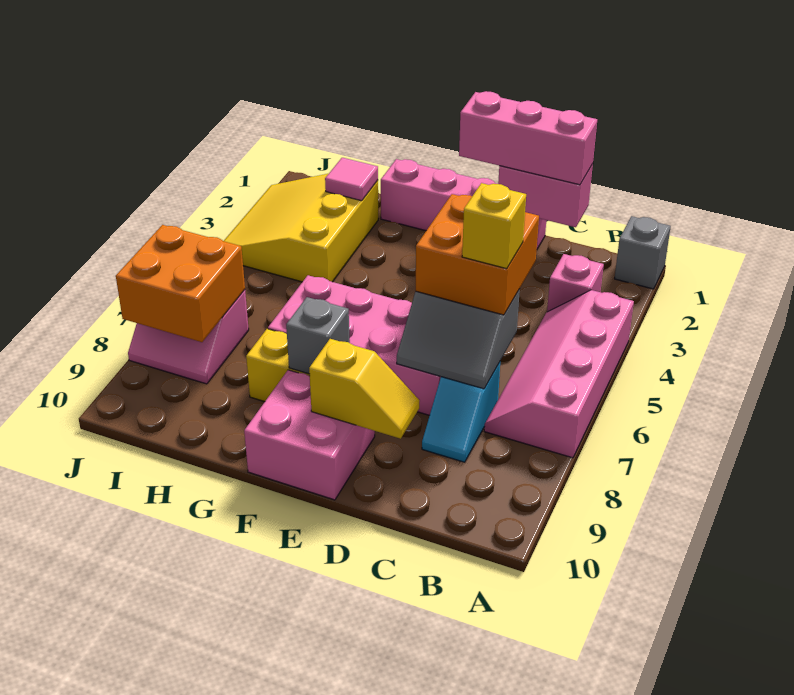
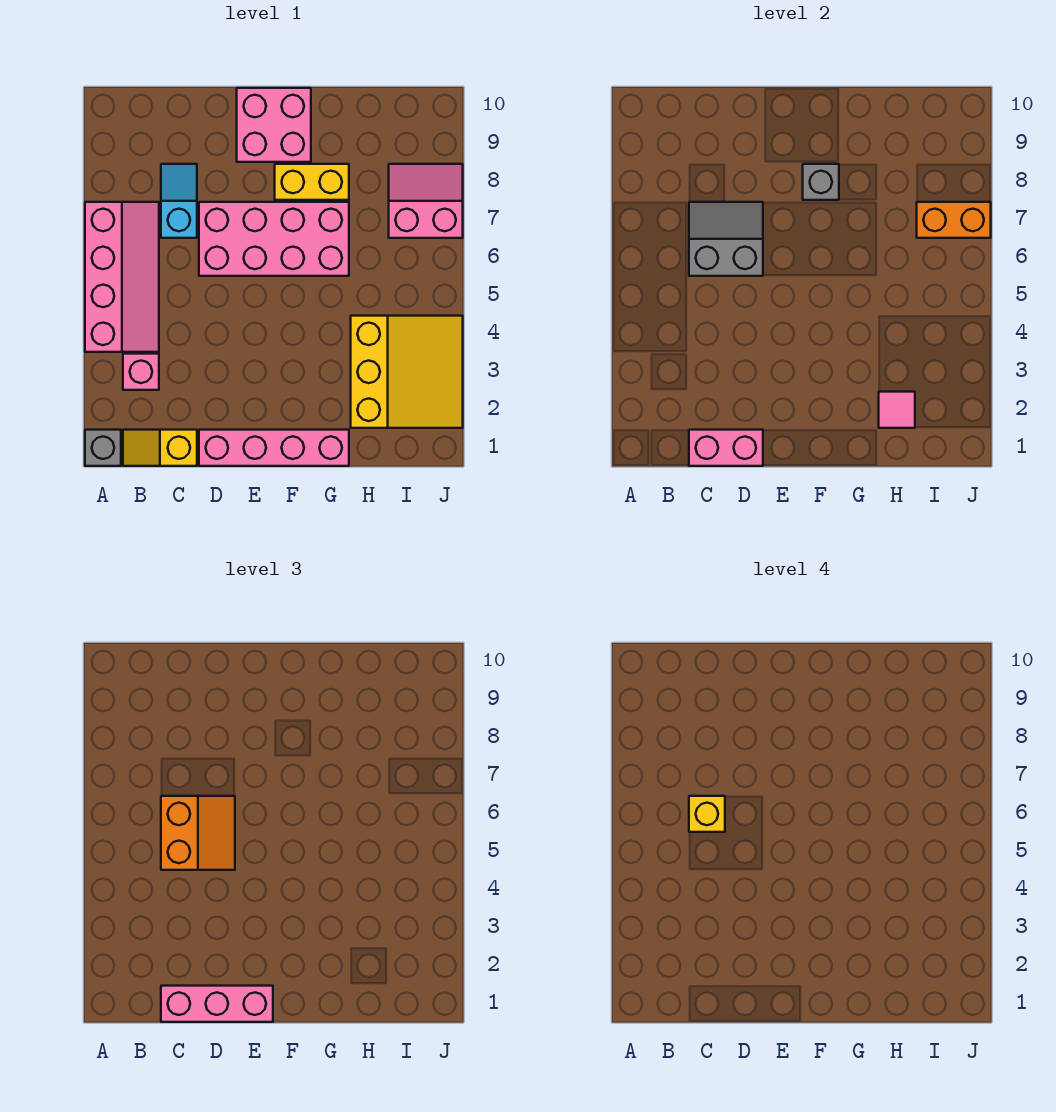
orange brick C5:D6 level 3 -> orange slope C5:D6 level 3 top C
yellow slope D9:E9 level 2 top E -> yellow slope B1:C1 level 1 top C
orange brick I7:J8 level 2 -> orange brick I7:J7 level 2

